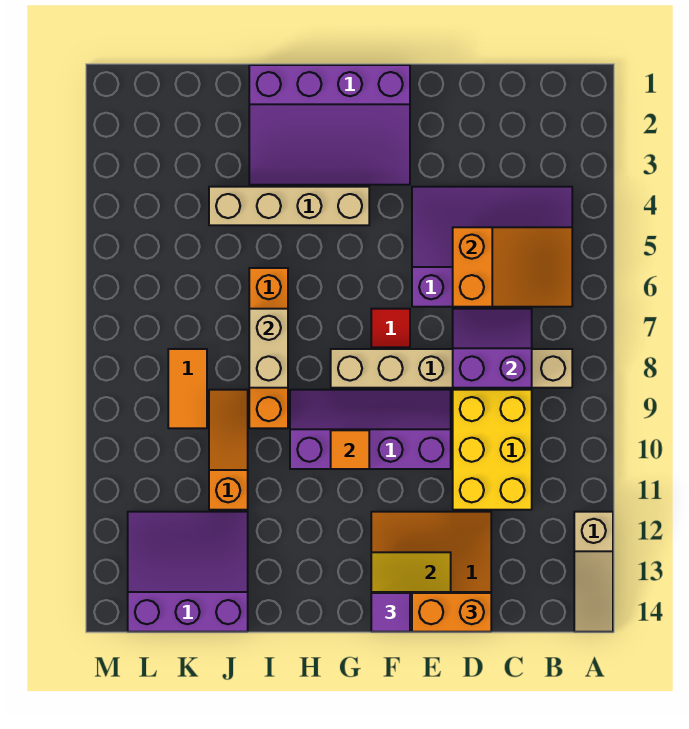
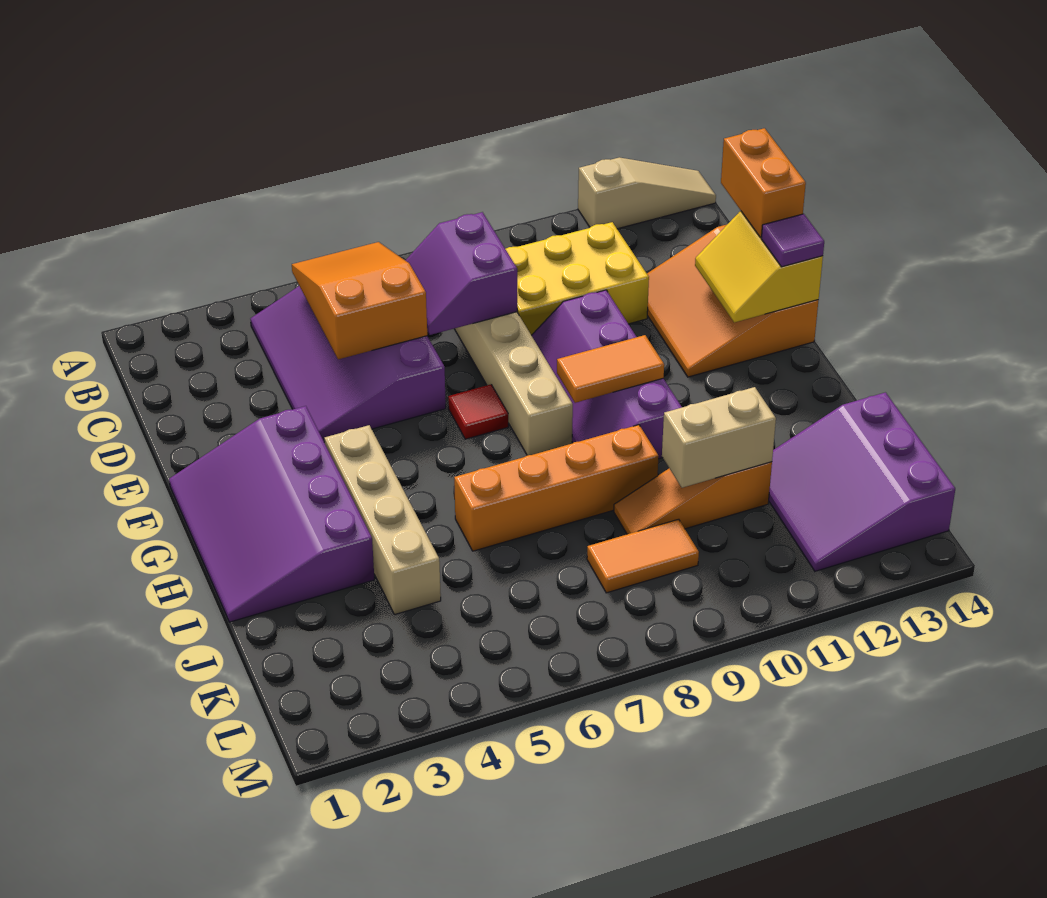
purple slope F1:I3 level 1 top 1 -> purple slope F1:I3 level 1 top 3
orange tile G10 level 2 -> orange tile G9:G10 level 2
tan brick I7:I8 level 2 -> tan brick J10:J11 level 2

